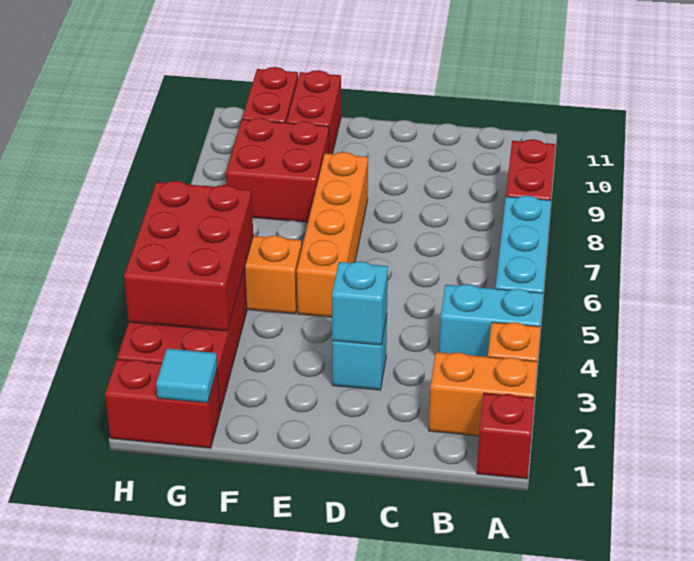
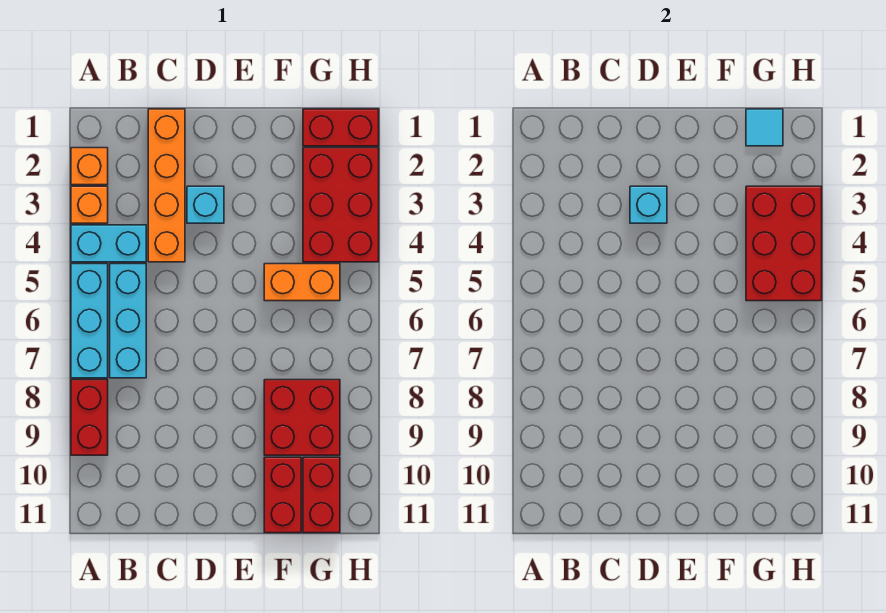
red brick A1 level 1 -> none
orange brick A2:B2 level 1 -> orange brick A2 level 1
none -> cyan brick B5:B7 level 1
orange brick E5:E8 level 1 -> orange brick C1:C4 level 1

